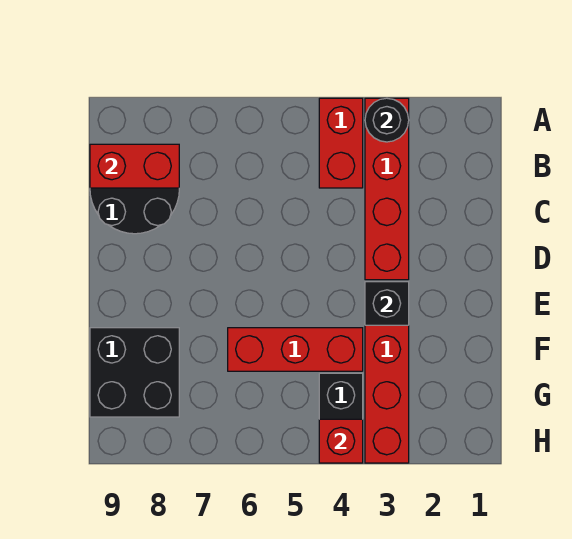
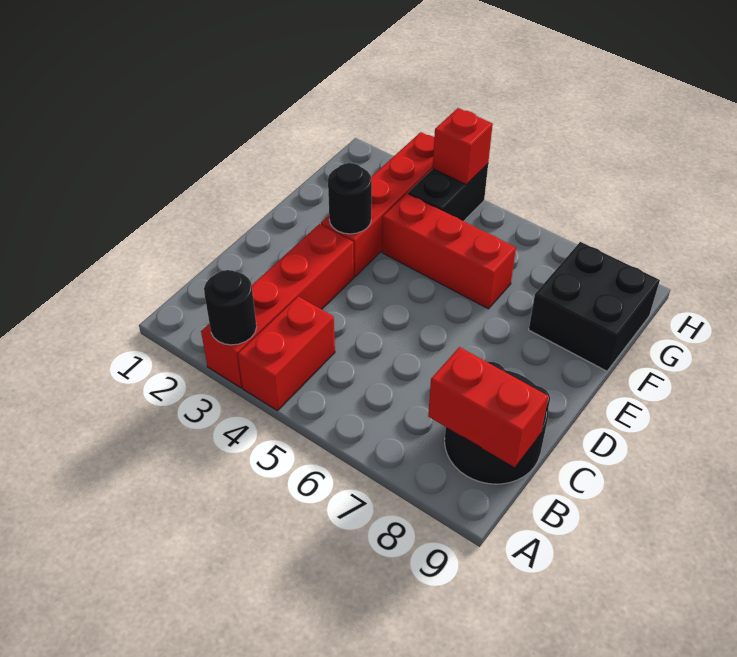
black brick E3 level 2 -> black round brick E3 level 2

